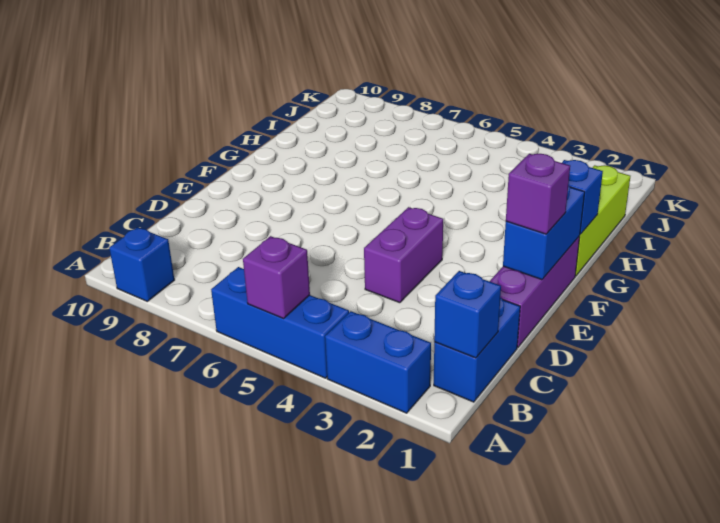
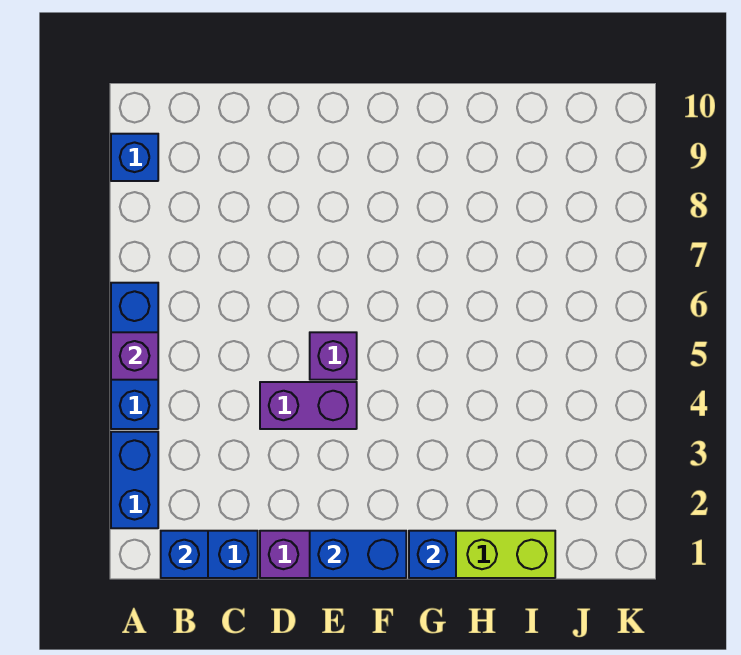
purple brick E1 level 3 -> purple brick E5 level 1

